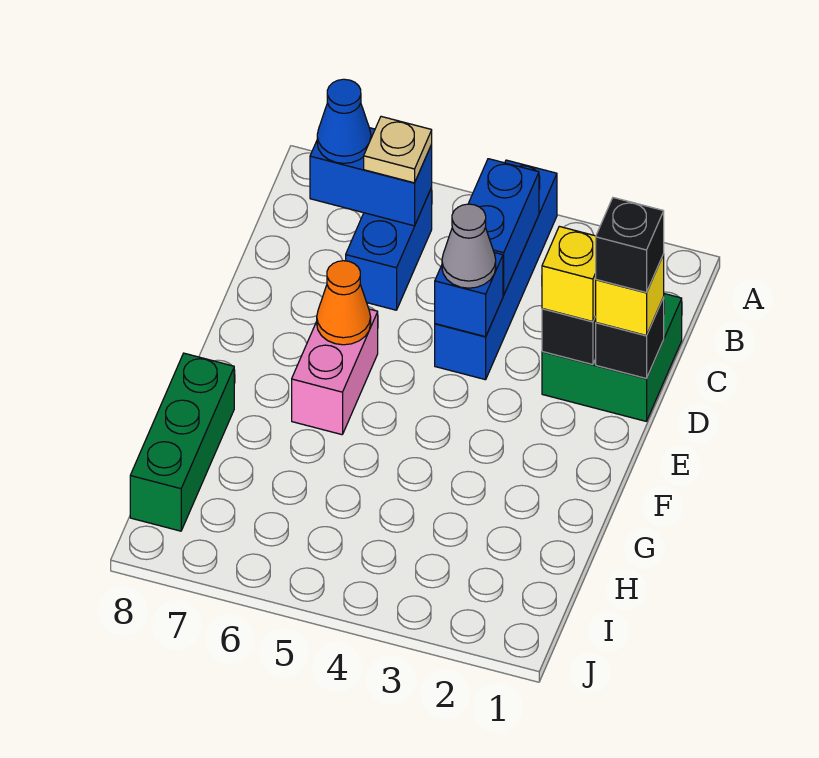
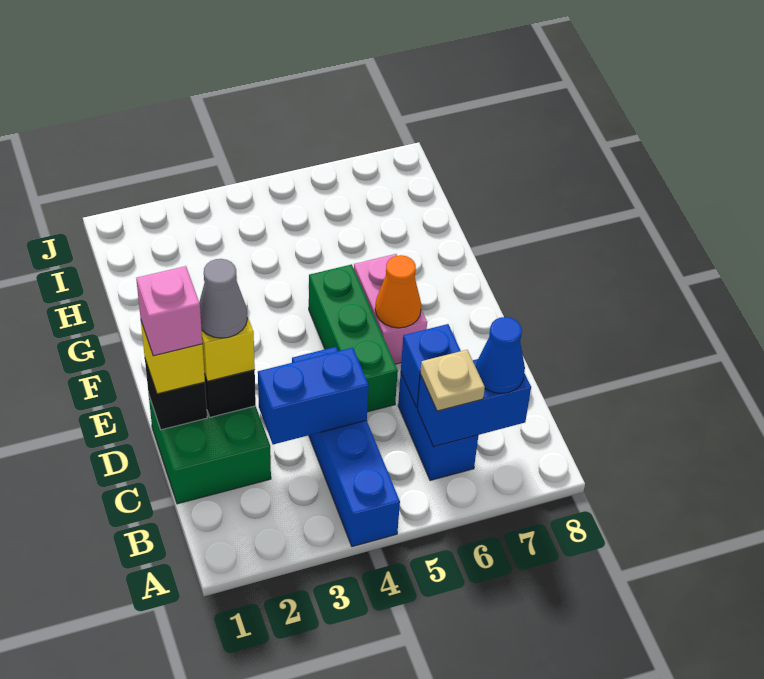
blue brick B4:C4 level 2 -> blue brick C3:C4 level 2
black brick D1 level 4 -> pink brick D1 level 4
blue brick D4 level 2 -> blue brick C6 level 2
grey cone D4 level 3 -> grey cone D2 level 4
green brick G8:I8 level 1 -> green brick D5:F5 level 1

